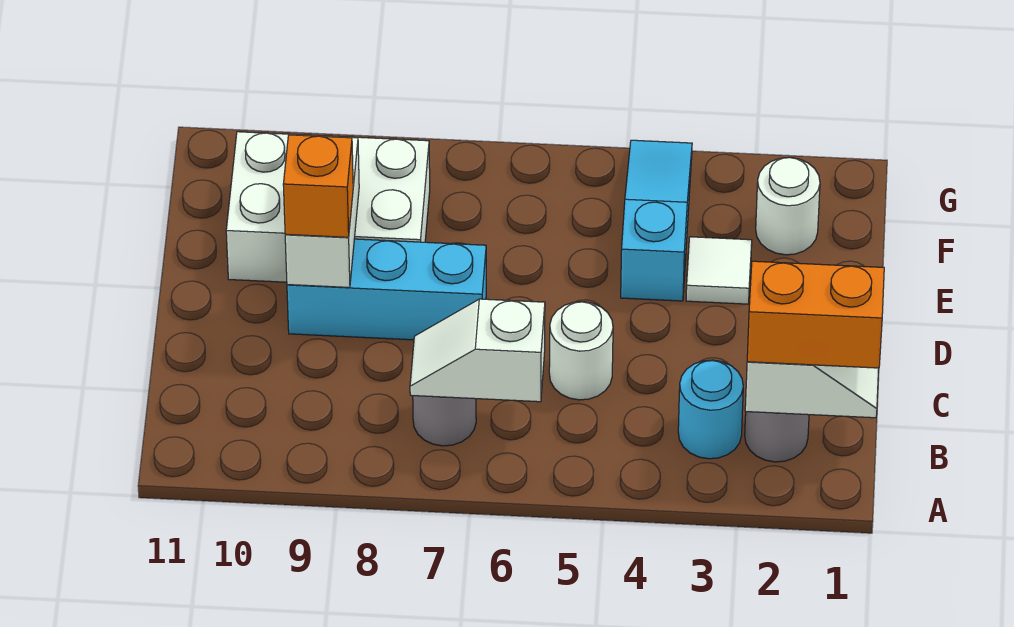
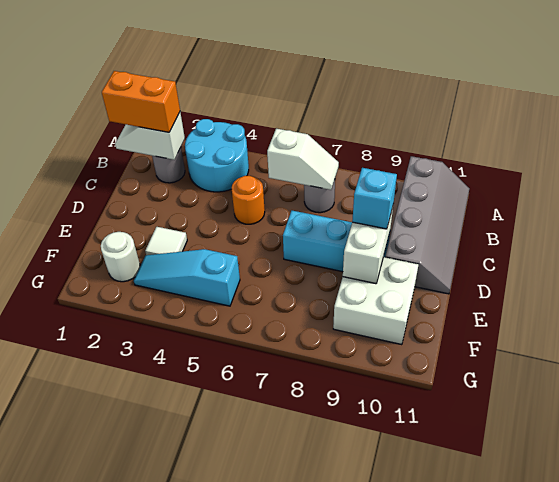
none -> grey slope A10:D11 level 1 top 10
cyan round brick B3 level 1 -> cyan round brick A3:B4 level 1
white round brick C5 level 1 -> orange round brick C5 level 1
orange brick D9 level 3 -> cyan brick D9 level 3
cyan slope E4:G4 level 1 top E -> cyan slope F3:F5 level 1 top 5
white brick E8:F10 level 1 -> white brick E9:F10 level 1

